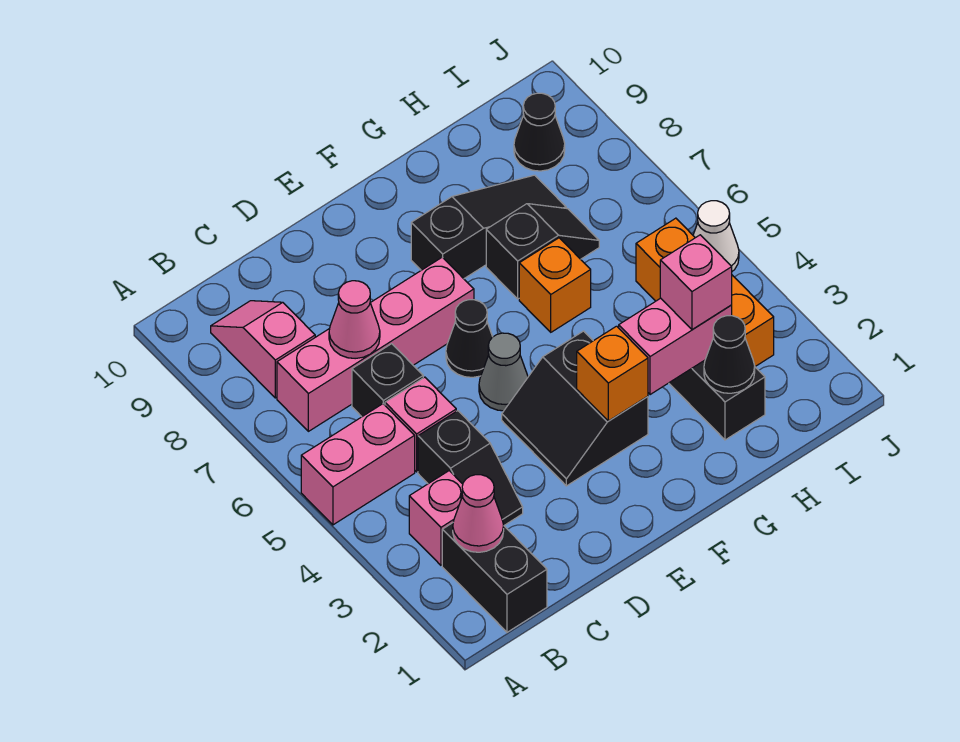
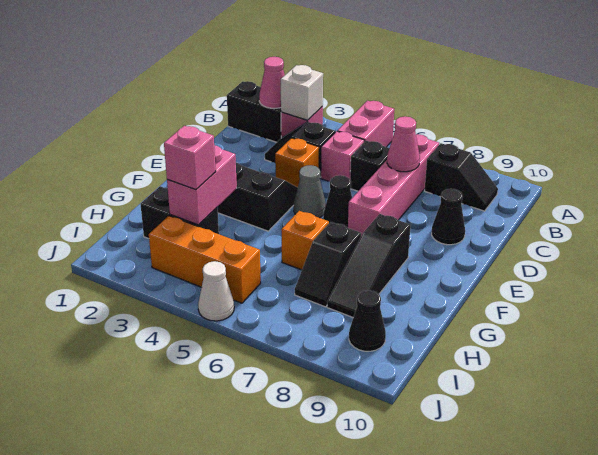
none -> white brick B3 level 2
pink slope B8:B9 level 1 top 8 -> black slope B8:B9 level 1 top 8
orange brick F3 level 2 -> orange brick D4 level 1
black cone H2 level 2 -> black cone D9 level 1

